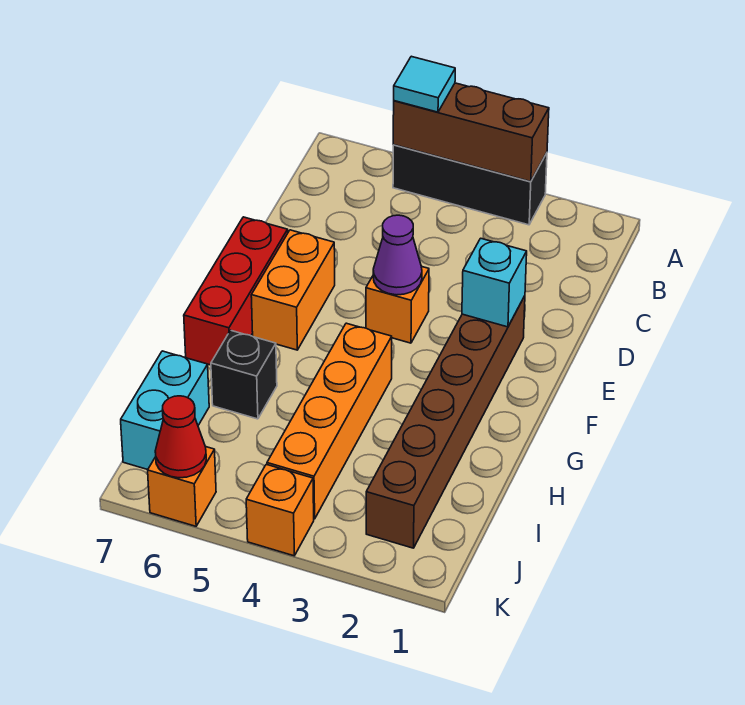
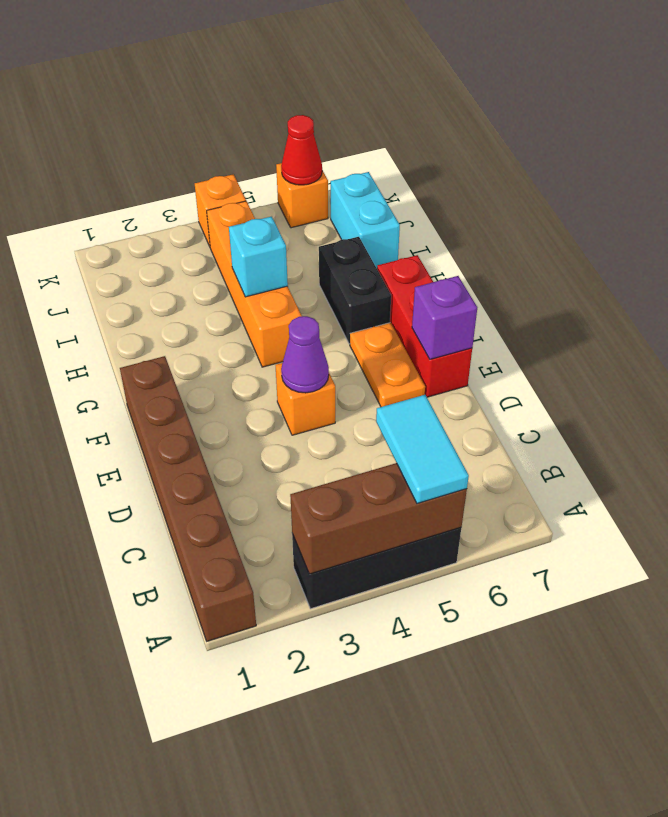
cyan tile A5 level 3 -> cyan tile A5:B5 level 3
brown brick E2:J2 level 1 -> brown brick A1:F1 level 1
cyan brick E2 level 2 -> cyan brick H4 level 2
orange brick E6:F6 level 1 -> orange plate E6:F6 level 1
none -> purple brick E7 level 2
black brick H6 level 1 -> black brick G6:H6 level 1

